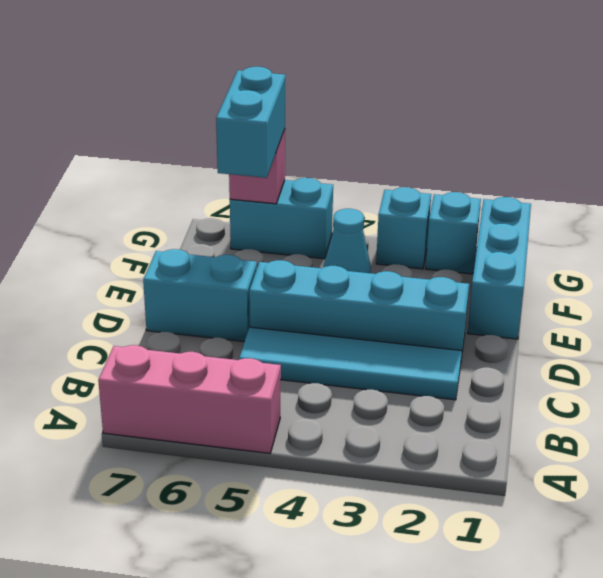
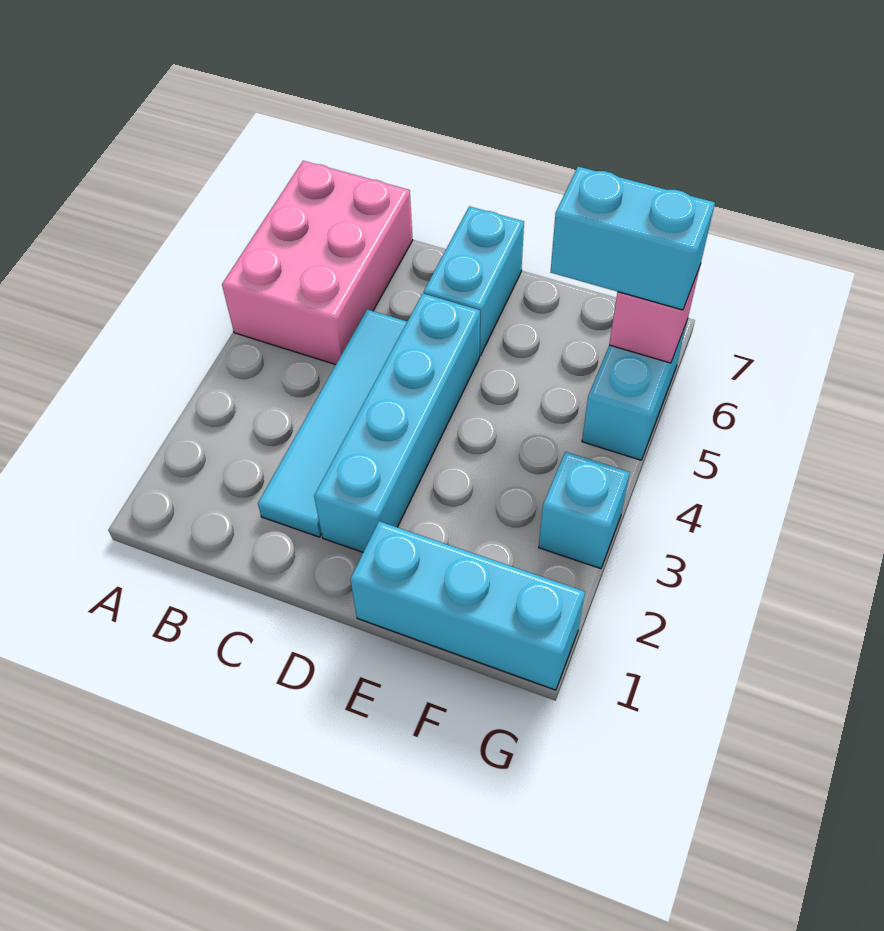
pink brick A5:A7 level 1 -> pink brick A5:B7 level 1
cyan cone F4 level 1 -> none
cyan brick G2 level 1 -> none

